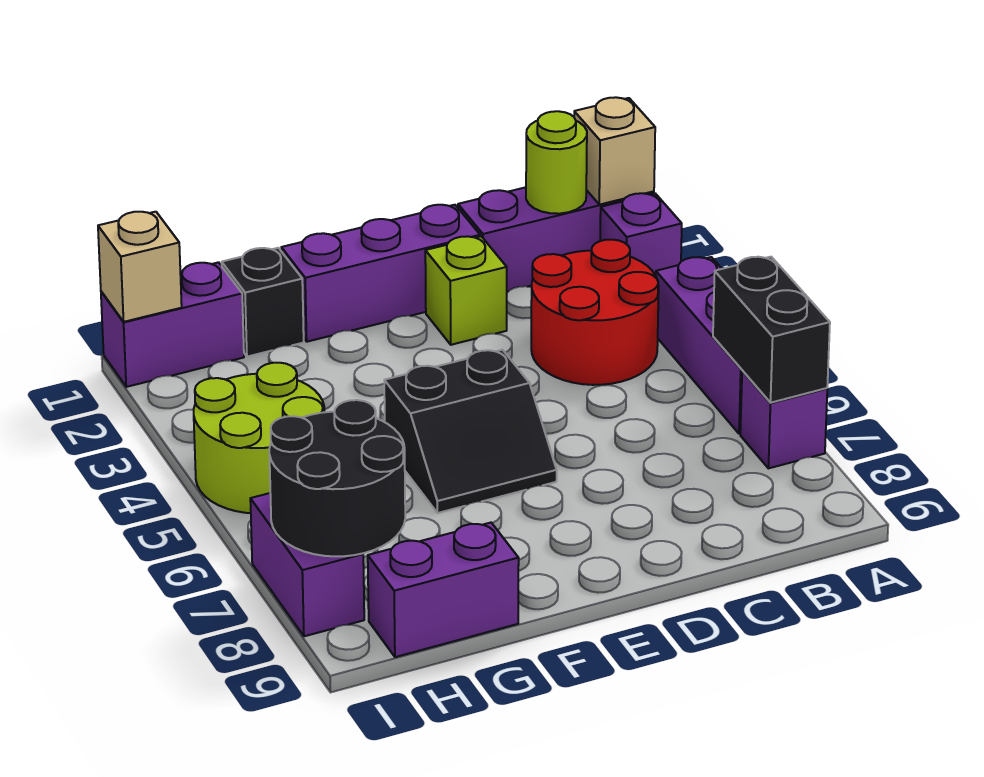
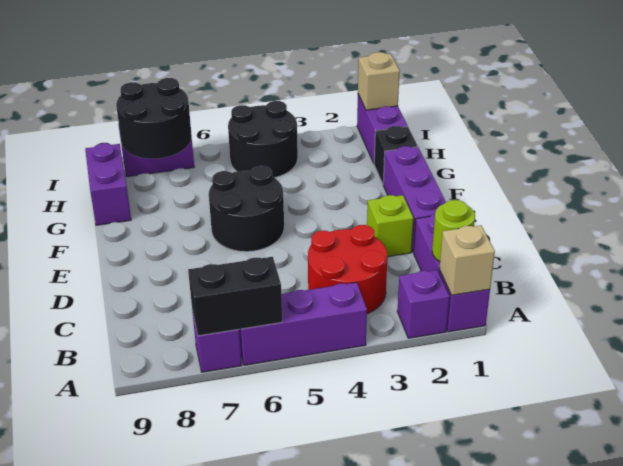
black slope E5:F6 level 1 top 5 -> black round brick E5:F6 level 1
lime round brick H4:I5 level 1 -> black round brick H4:I5 level 1

